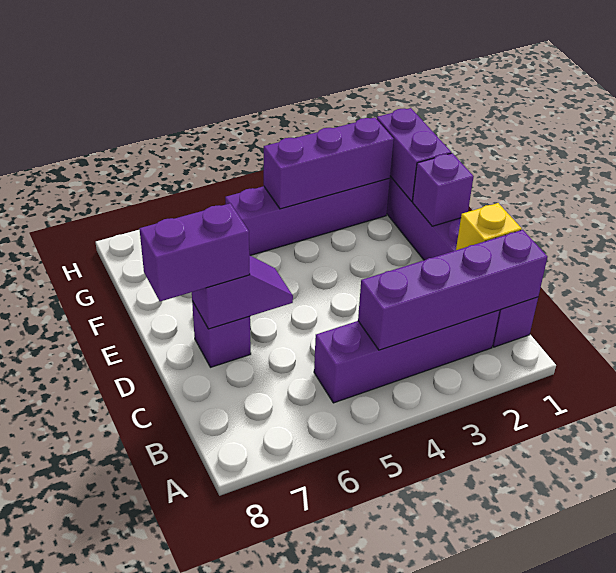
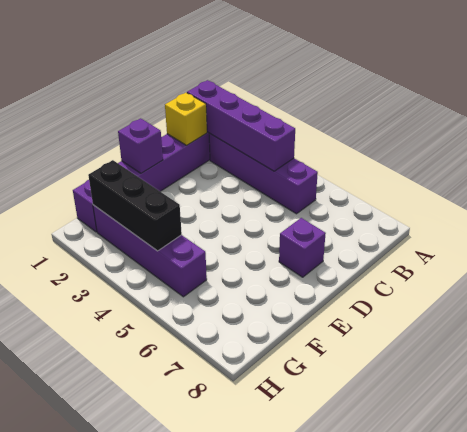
purple slope D6:D7 level 2 top 7 -> none
purple brick D7:D8 level 3 -> none
purple brick F1:G1 level 2 -> none
purple brick G2:G4 level 2 -> black brick G2:G4 level 2

